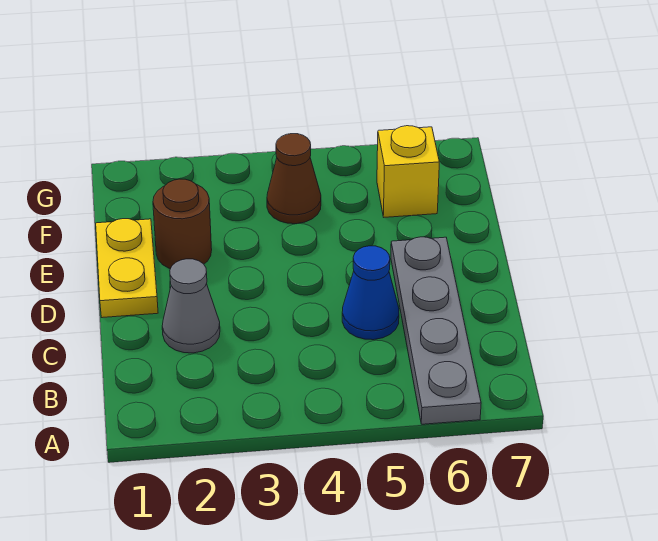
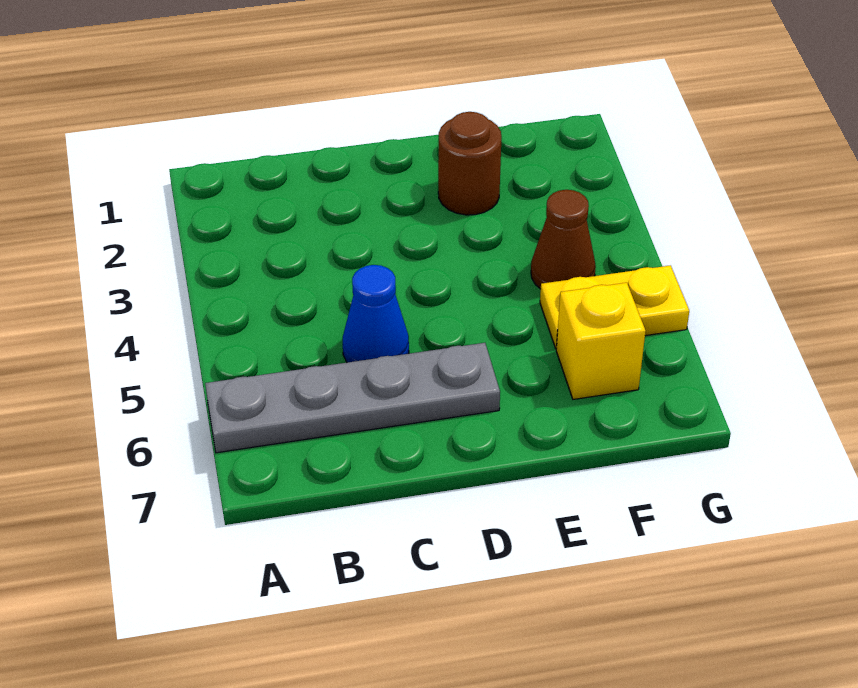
grey cone C2 level 1 -> none
yellow plate D1:E1 level 1 -> yellow plate F5:G5 level 1

